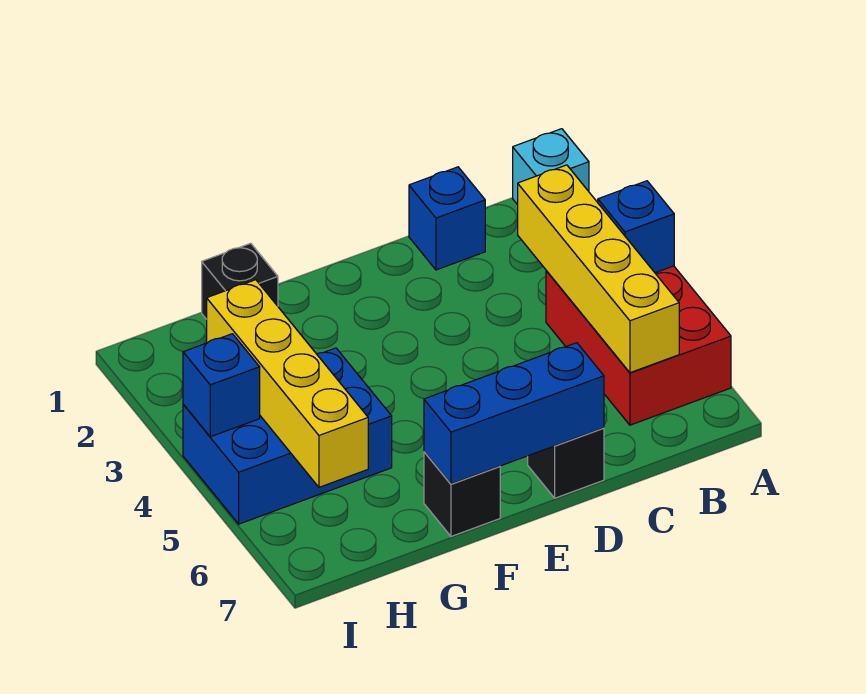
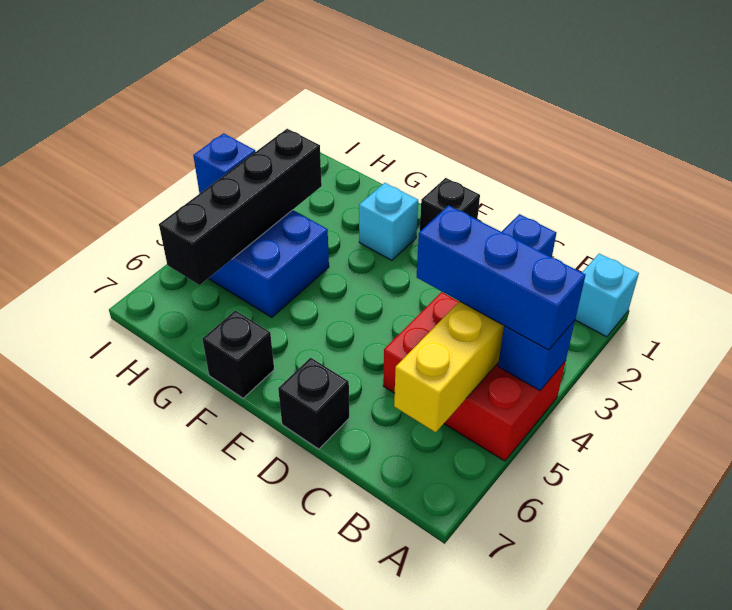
red brick A4:B6 level 1 -> red brick A4:C5 level 1
blue brick D7:F7 level 2 -> blue brick A4:C4 level 3
none -> cyan brick F2 level 1
black brick G1 level 1 -> black brick E1 level 1
yellow brick H3:H6 level 2 -> black brick H3:H6 level 2

